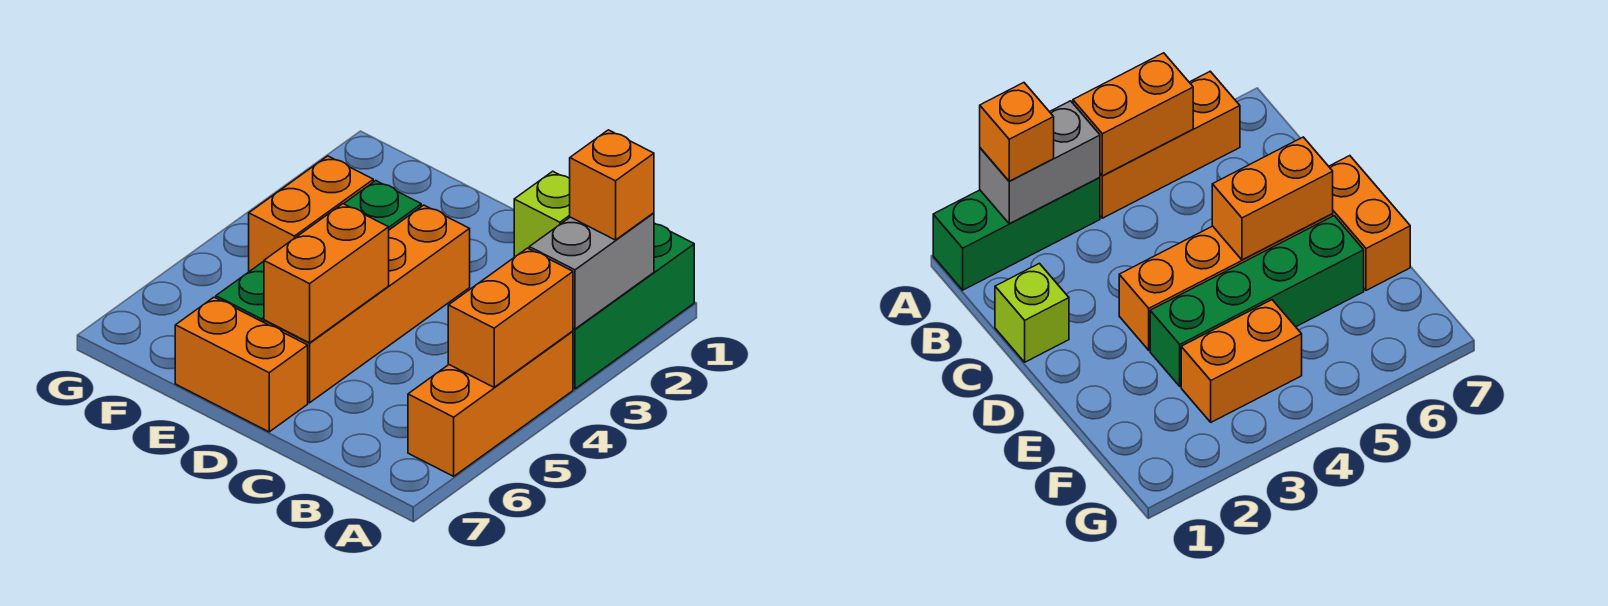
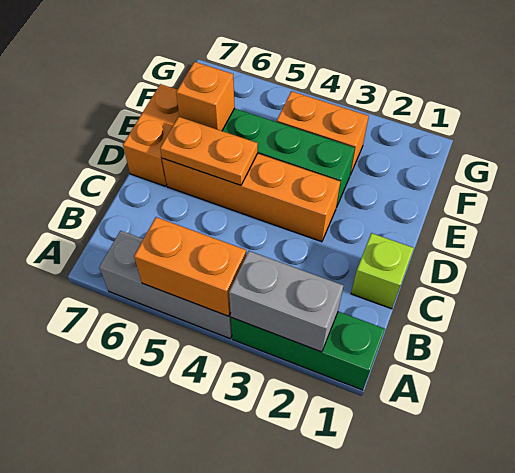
orange brick A2 level 3 -> orange brick E6 level 2
orange brick A4:A6 level 1 -> grey brick A4:A6 level 1
orange brick D5:D6 level 2 -> orange plate D5:D6 level 2

